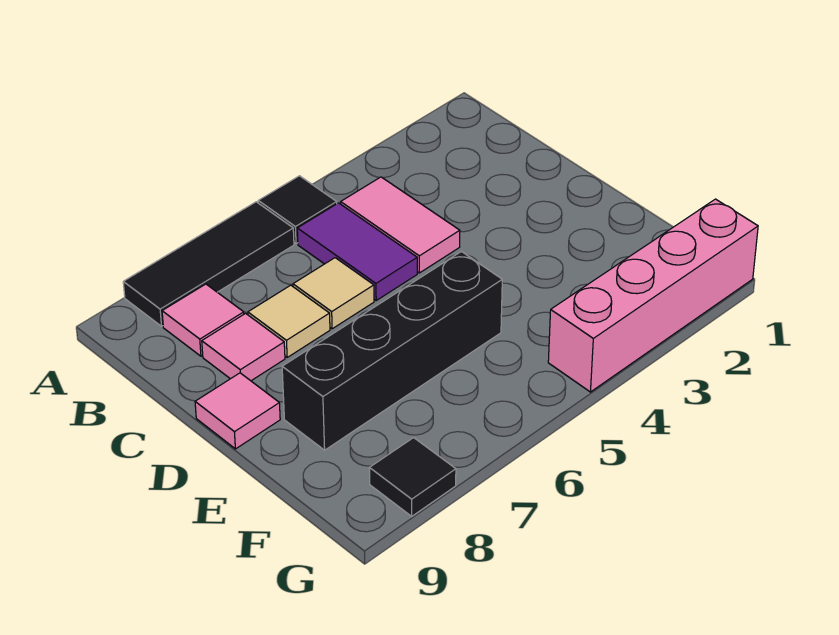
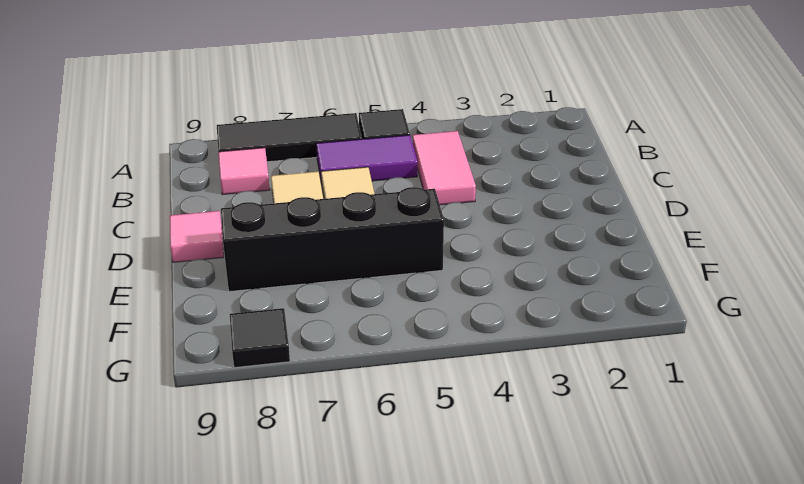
purple tile B5:C5 level 1 -> purple tile B5:B6 level 1
pink tile C8 level 1 -> none
pink brick G1:G4 level 1 -> none

